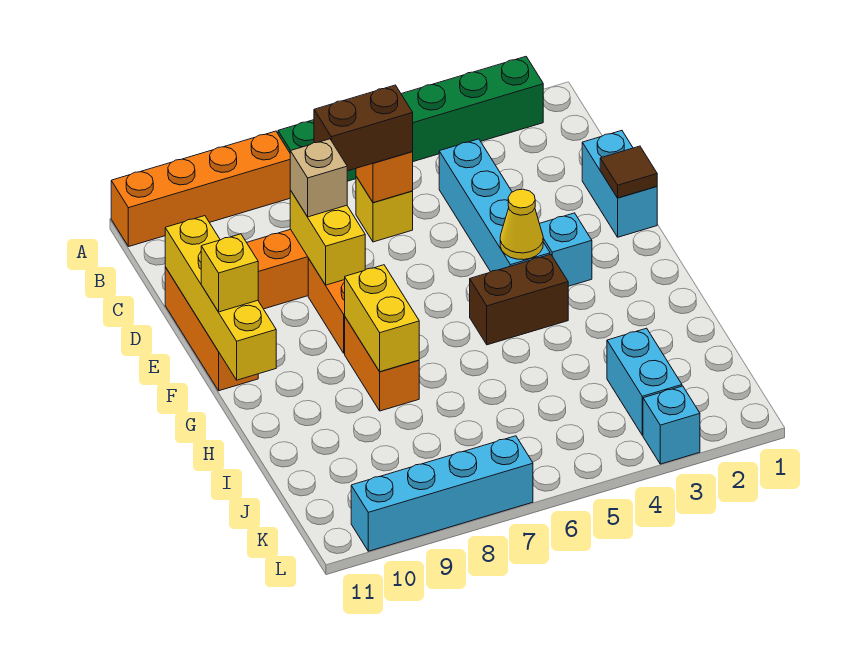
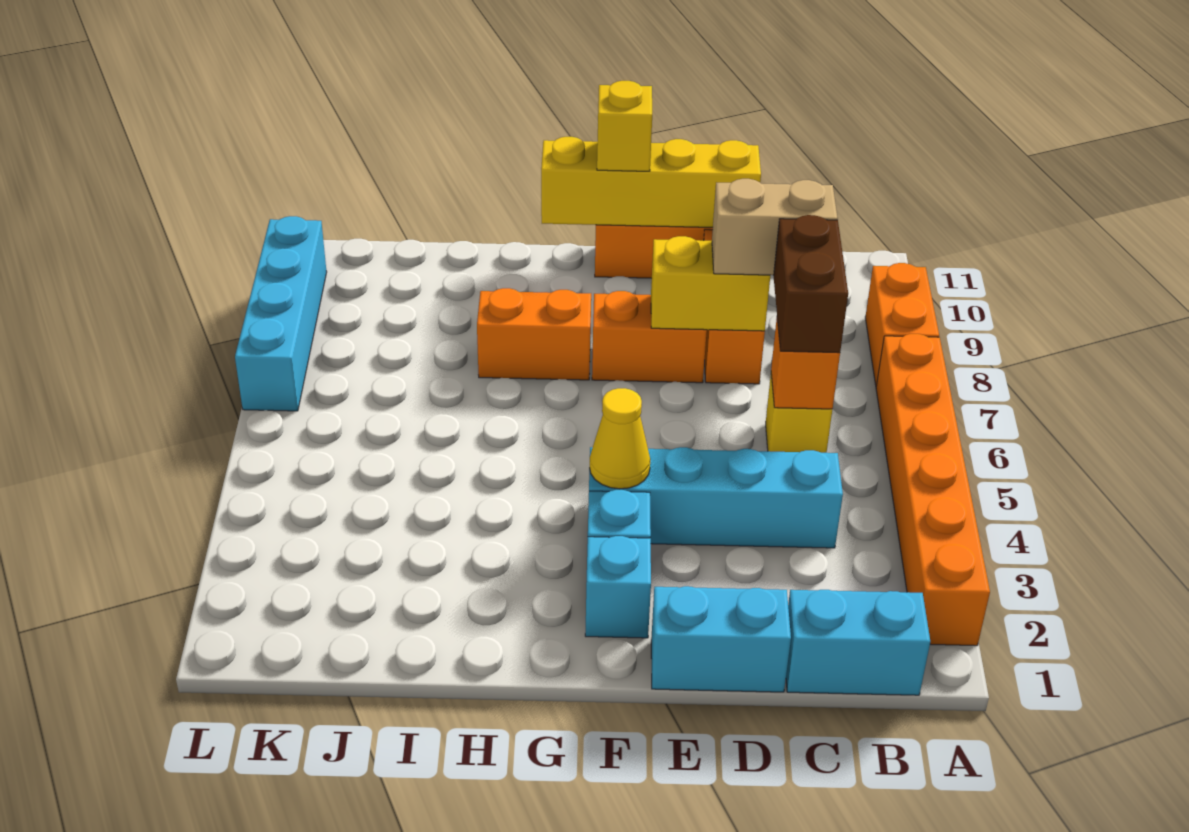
green brick A2:A7 level 1 -> orange brick A2:A7 level 1
orange brick A8:A11 level 1 -> orange brick A8:A9 level 1
tan brick D8 level 3 -> tan brick C8:D8 level 3
brown tile E1 level 2 -> none
brown brick G4:G5 level 1 -> none
yellow brick G8:H8 level 2 -> none
cyan brick J3:K3 level 1 -> cyan brick B1:C1 level 1
cyan brick L3 level 1 -> cyan brick F2 level 1

